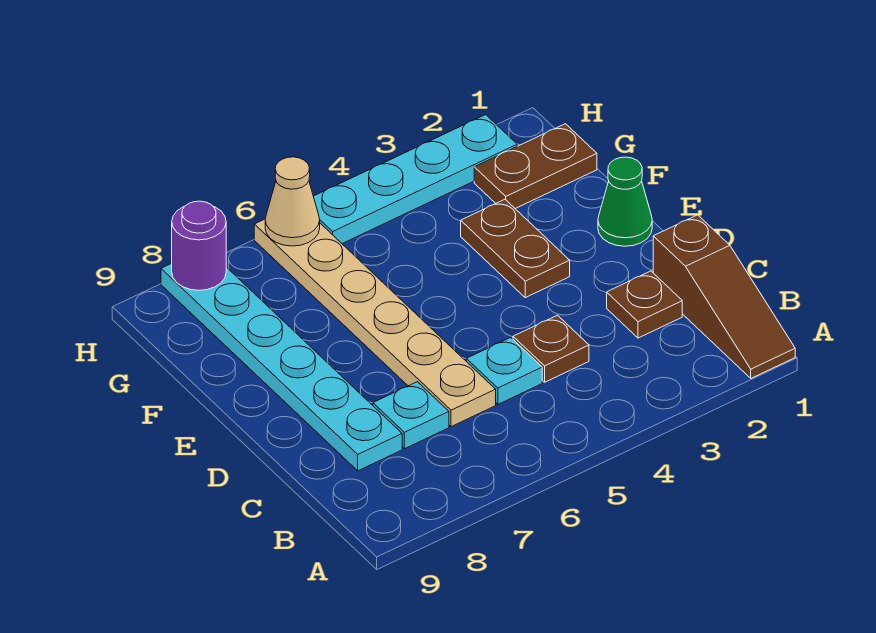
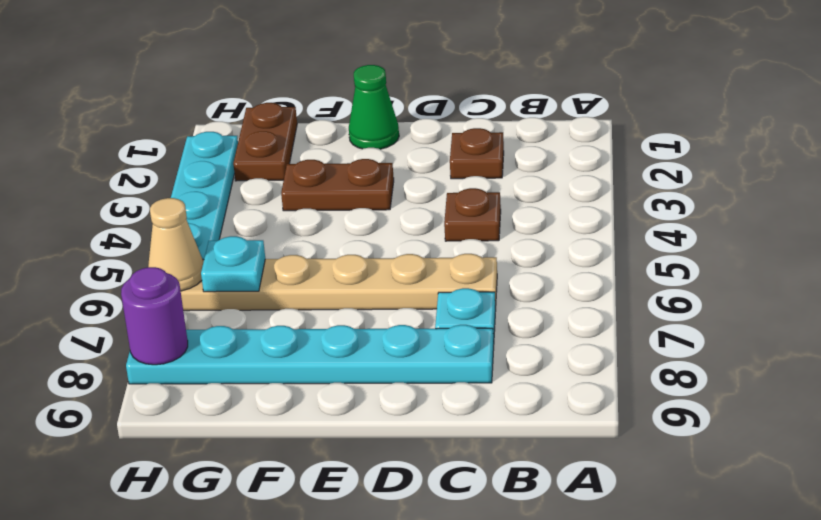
brown slope A1:C1 level 1 top C -> none
cyan plate C5 level 1 -> cyan plate G6 level 2

